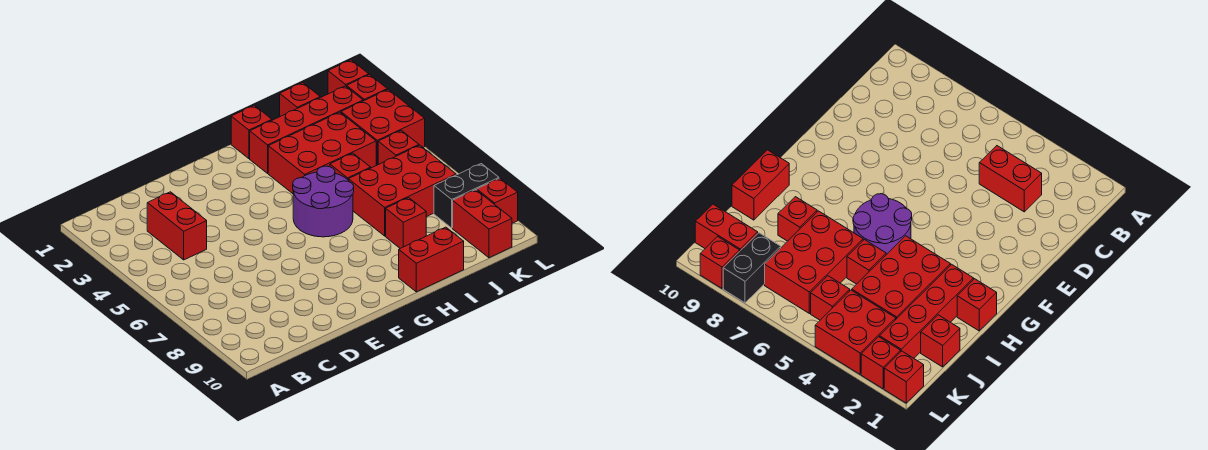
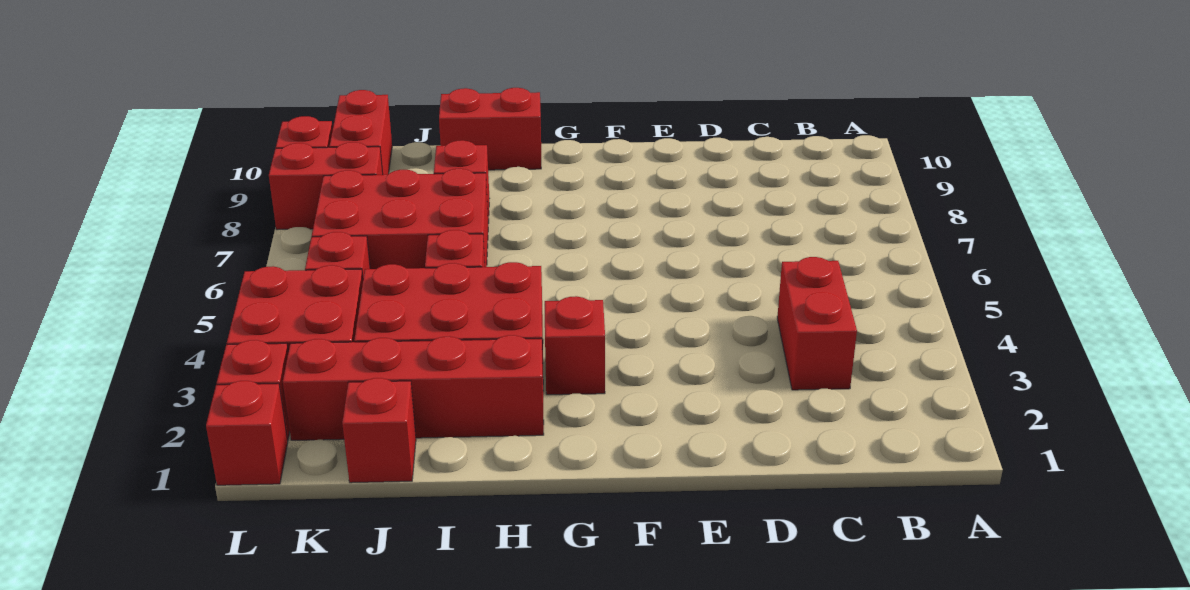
purple round brick G5:H6 level 1 -> none
red brick H1 level 1 -> red brick G3 level 1
black brick K8:L8 level 1 -> red brick K8:L8 level 1

